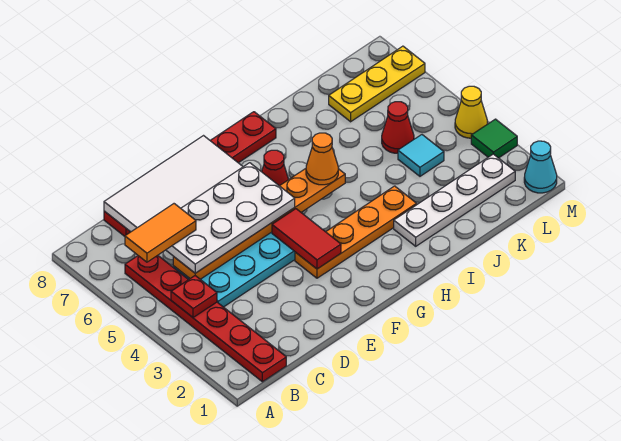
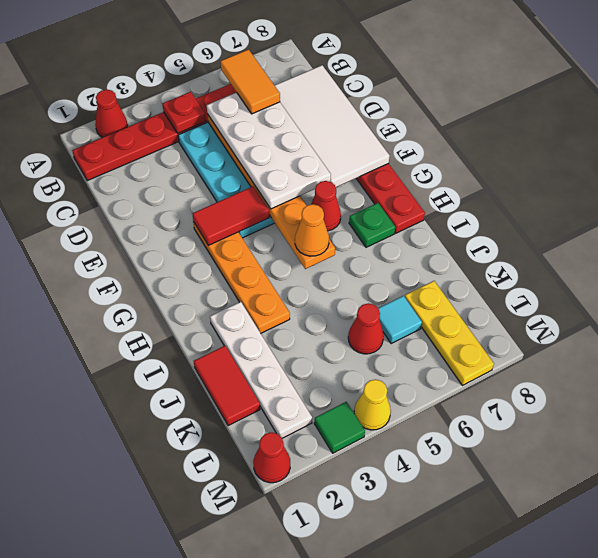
none -> red cone A2 level 1
none -> green plate H7 level 1
none -> red tile J1:K1 level 1
cyan tile K4 level 1 -> cyan tile K6 level 1
cyan cone M1 level 1 -> red cone M1 level 1

